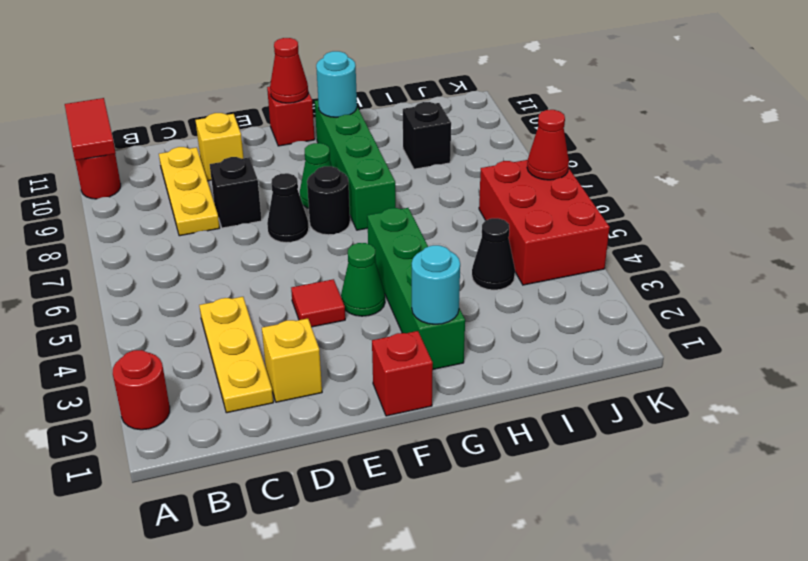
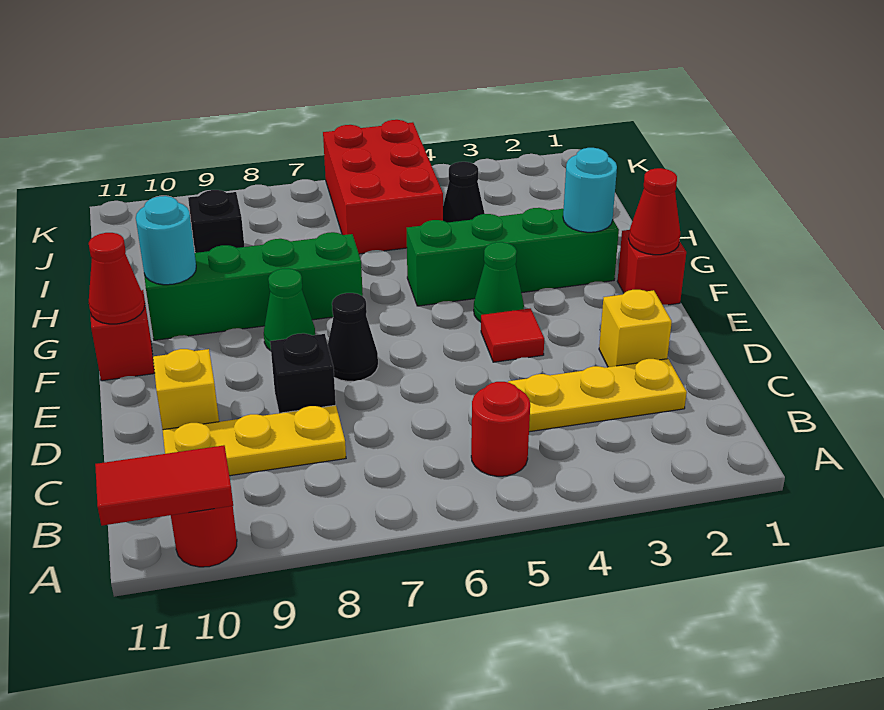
red round brick A2 level 1 -> red round brick B5 level 1
black round brick F7 level 1 -> none
red brick J4:K6 level 1 -> red brick I5:K6 level 1
red cone K6 level 2 -> red cone F1 level 2

